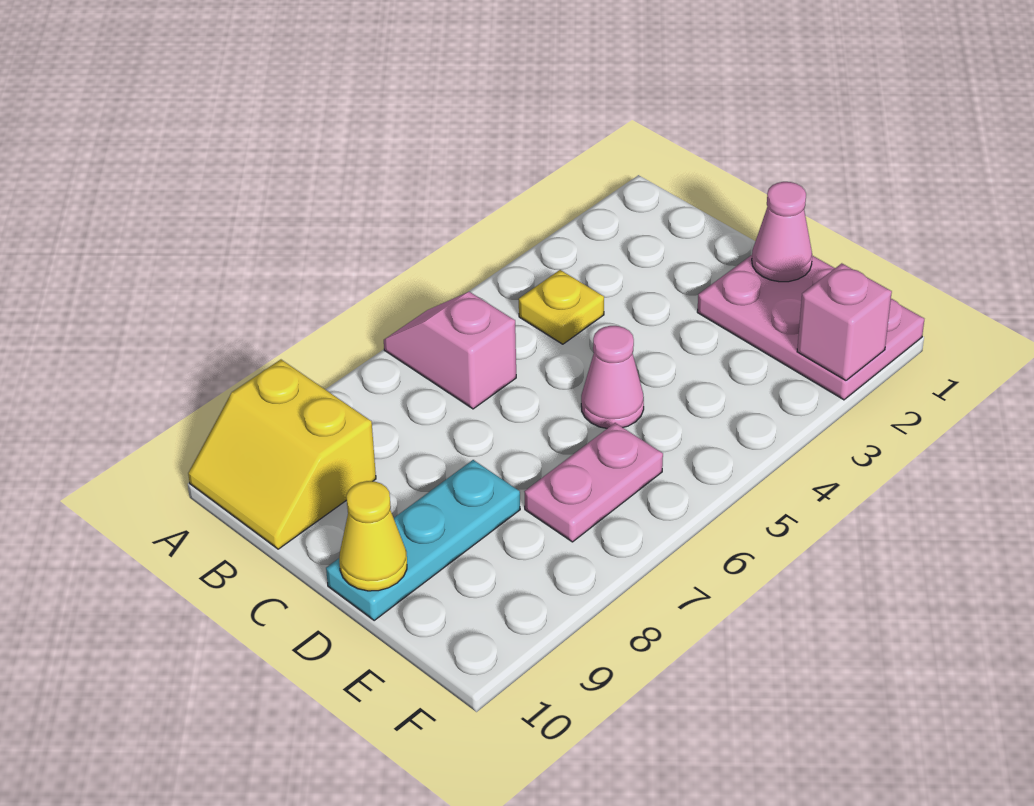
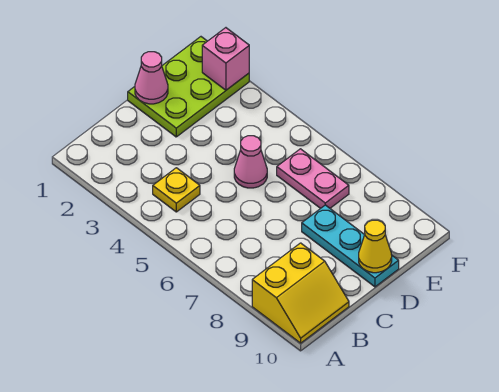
pink slope A6:B6 level 1 top B -> none
pink plate D1:F2 level 1 -> lime plate D1:F2 level 1

